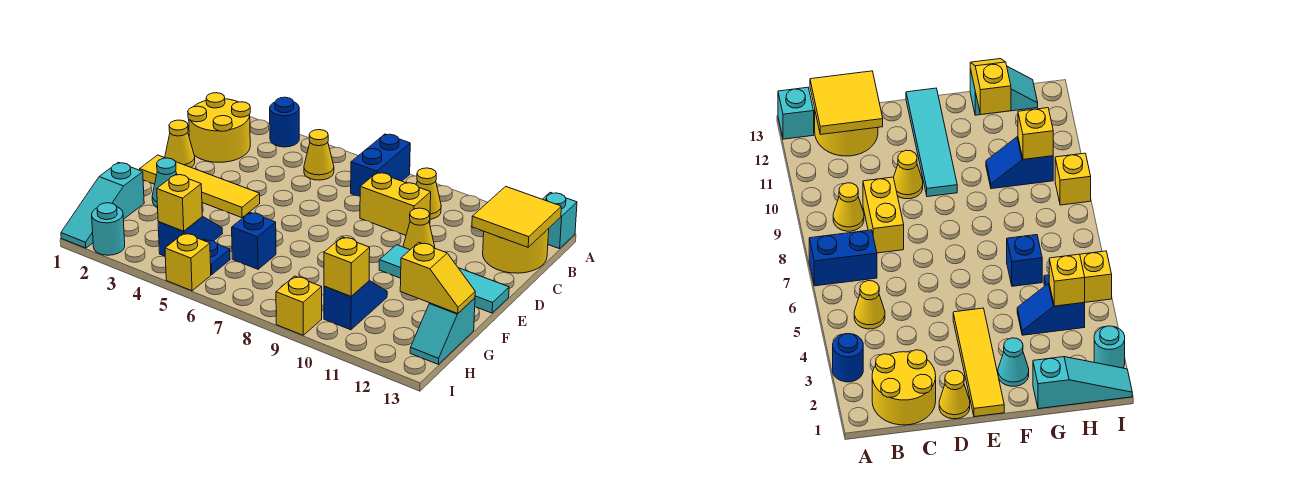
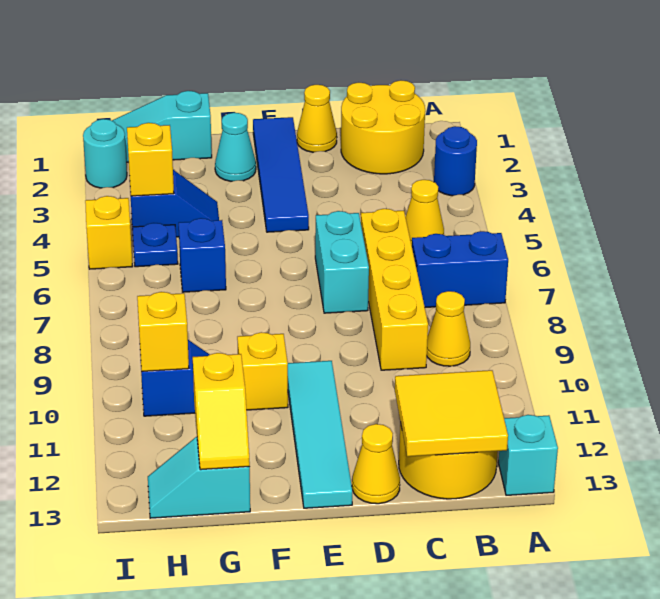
yellow brick C8:C9 level 1 -> yellow brick C6:C9 level 1
none -> cyan brick D6:D7 level 1
yellow cone D10 level 1 -> yellow cone D13 level 1
yellow tile E1:E4 level 1 -> blue tile E1:E4 level 1
yellow brick I9 level 1 -> yellow brick F10 level 1

